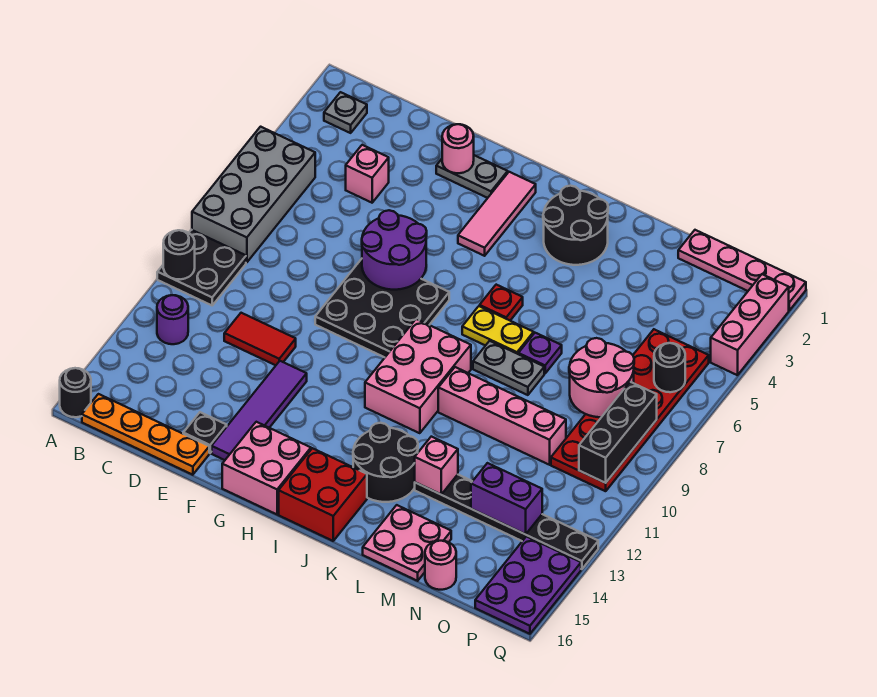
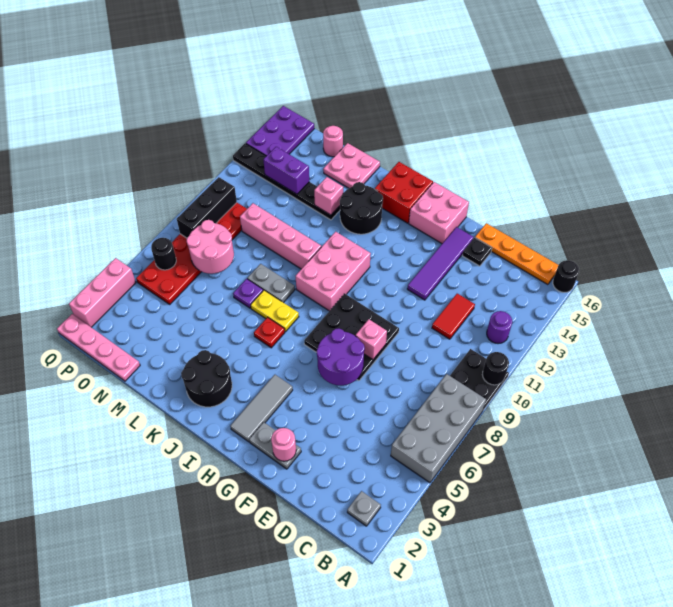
pink brick D4 level 1 -> pink brick F8 level 2
red tile D11:E11 level 1 -> red tile D11:D12 level 1
pink tile H2:H4 level 1 -> grey tile H2:H4 level 1

